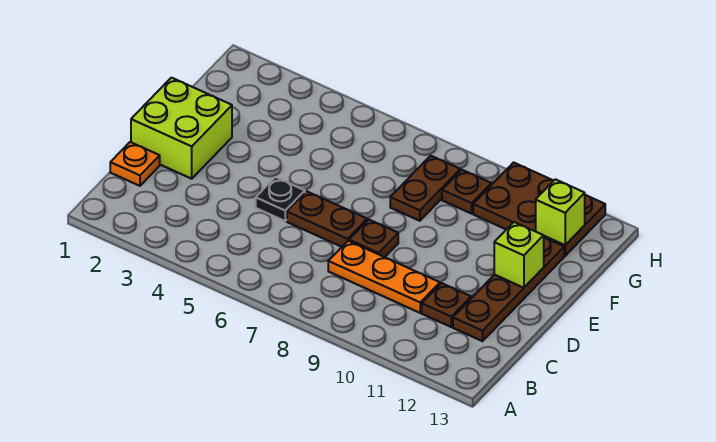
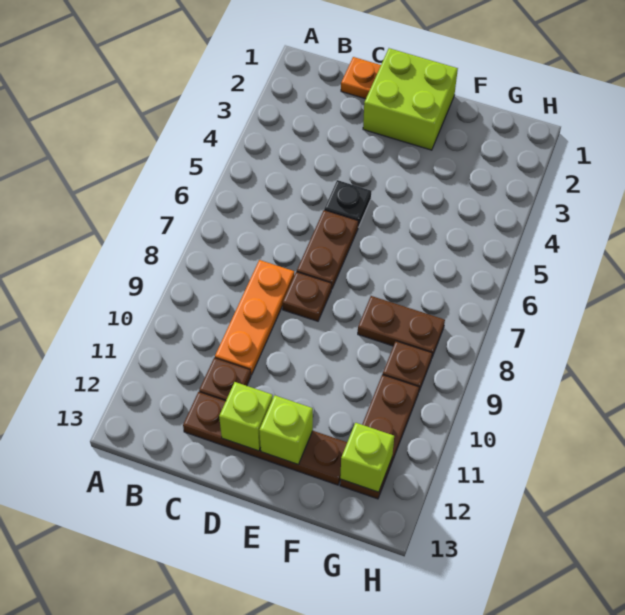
none -> lime brick D12 level 2
brown plate G10:H12 level 1 -> brown plate G10:G12 level 1

